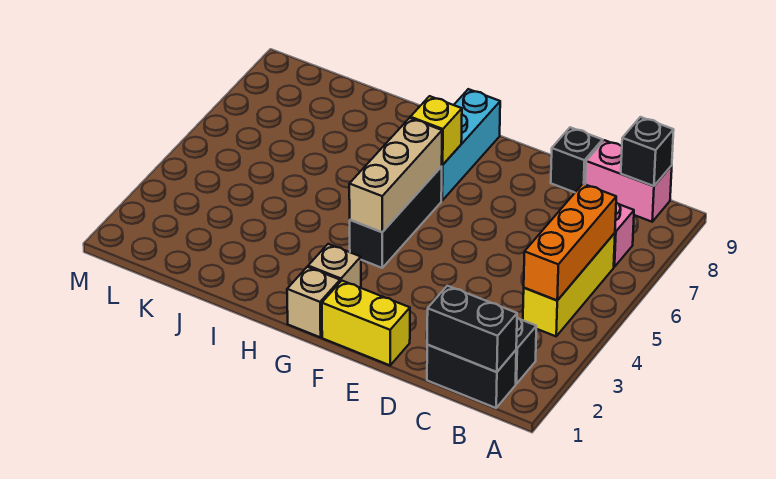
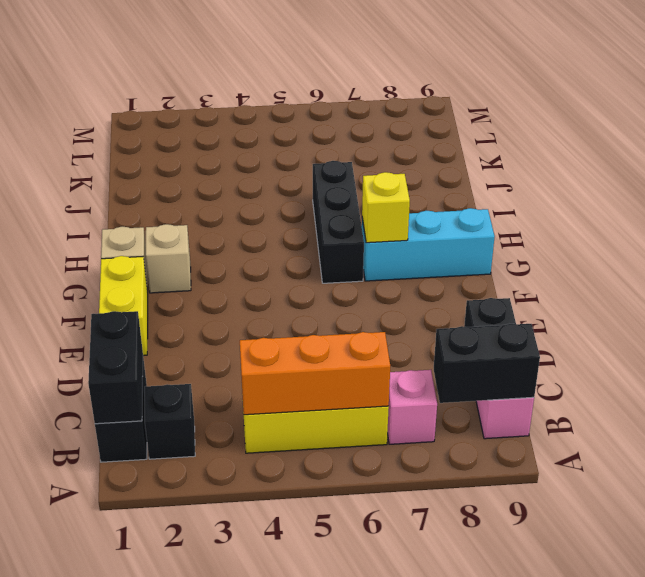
black brick B9 level 2 -> black brick B8:B9 level 2
black brick G4:G6 level 1 -> black brick G6:I6 level 1
tan brick G4:G6 level 2 -> none

